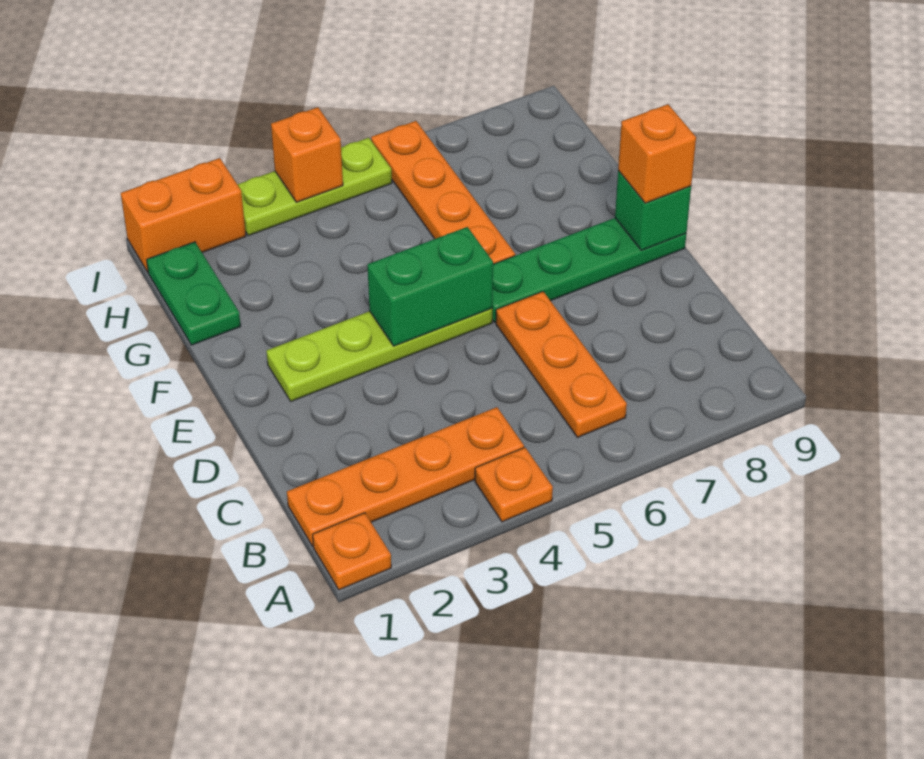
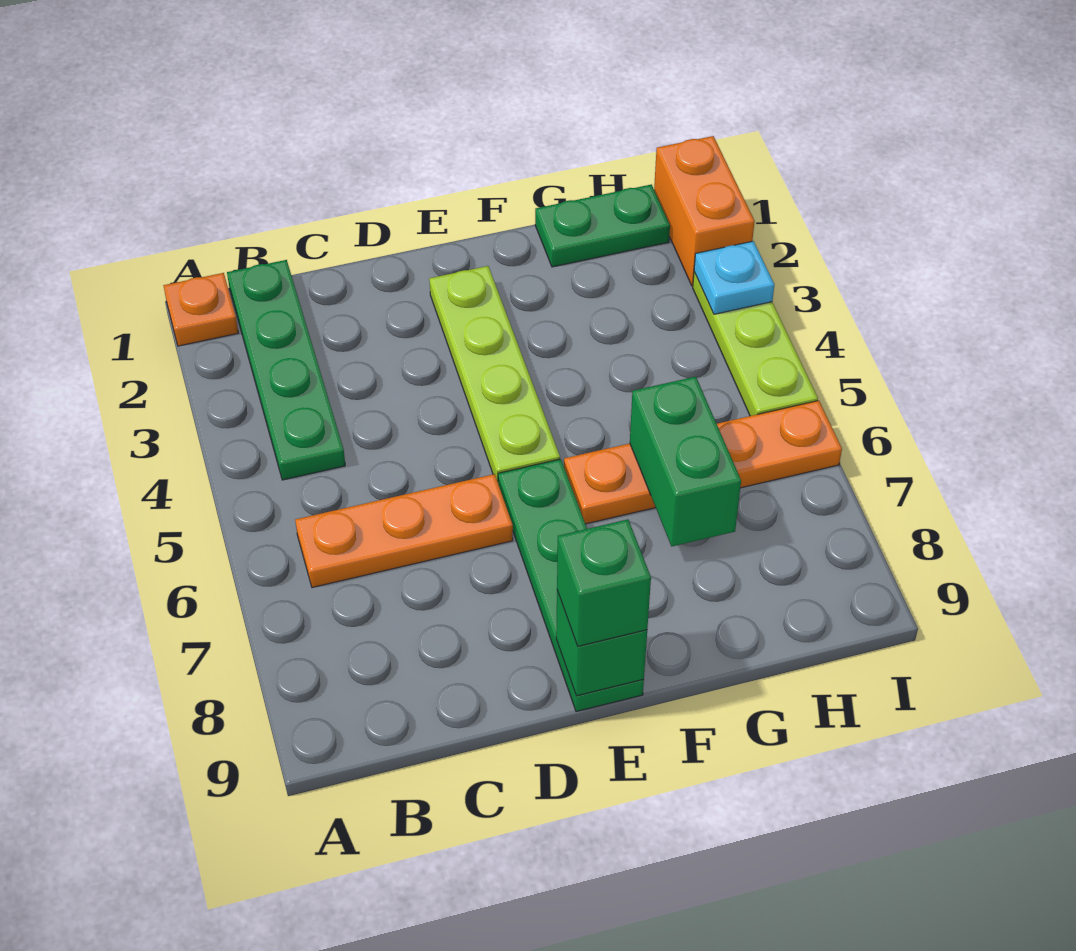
orange plate A4 level 1 -> none
orange plate B1:B4 level 1 -> green plate B1:B4 level 1
green brick E4:E5 level 2 -> green brick G6:G7 level 2
orange brick E9 level 3 -> green brick E9 level 3
none -> cyan plate I3 level 2
orange brick I4 level 2 -> none

